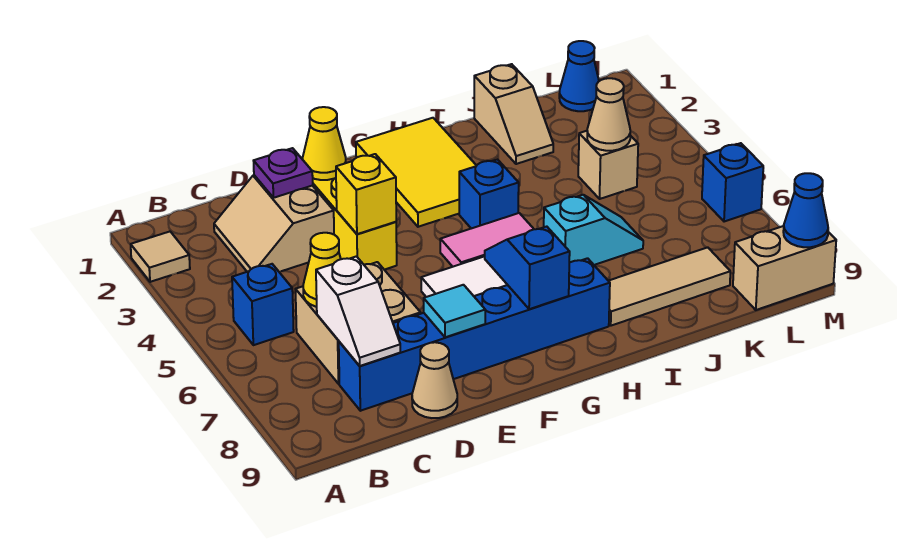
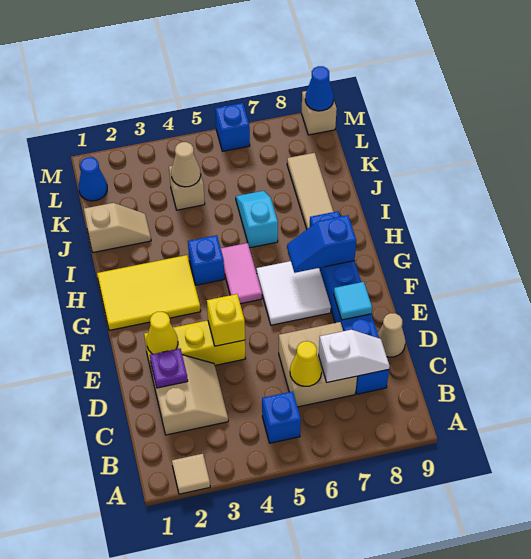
tan slope C2:D3 level 1 top D -> tan slope C2:D3 level 1 top 2
tan brick L9:M9 level 1 -> tan brick M9 level 1

